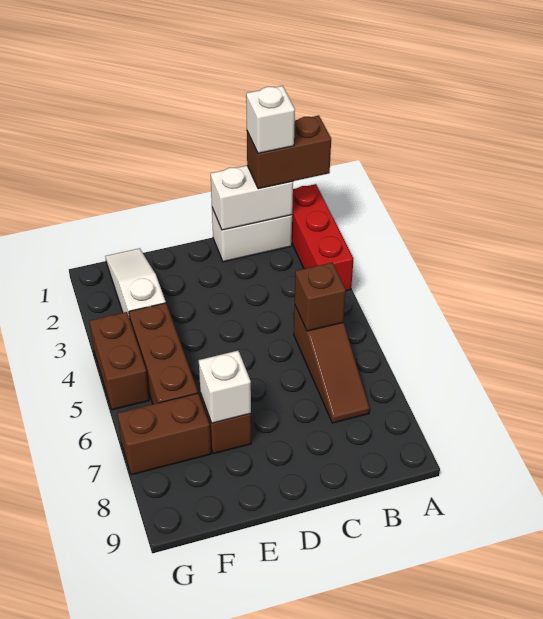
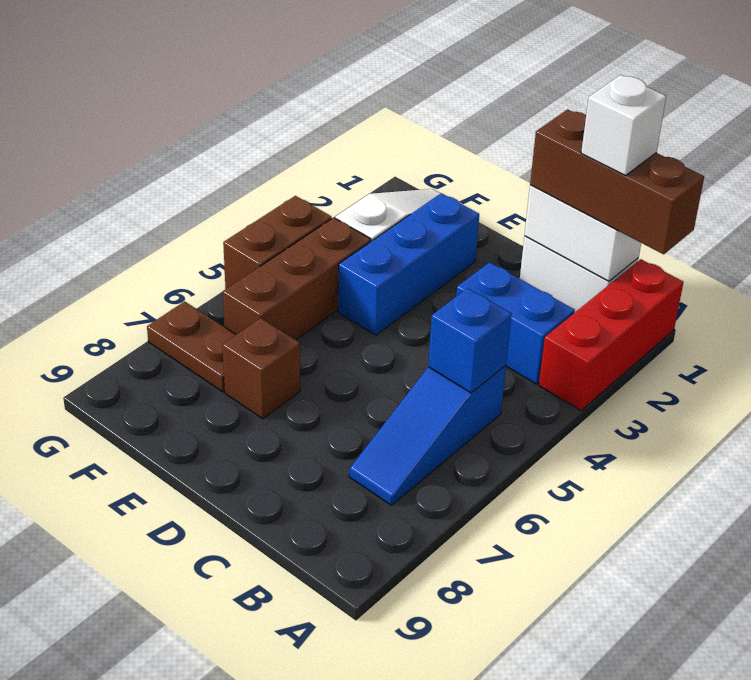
brown brick A1:B1 level 3 -> brown brick A1:C1 level 3
none -> blue brick B3:C3 level 1
brown slope B5:B7 level 1 top 5 -> blue slope B5:B7 level 1 top 5
brown brick B5 level 2 -> blue brick B5 level 2
none -> blue brick E2:E4 level 1
white brick E7 level 2 -> none
brown brick F7:G7 level 1 -> brown plate F7:G7 level 1

